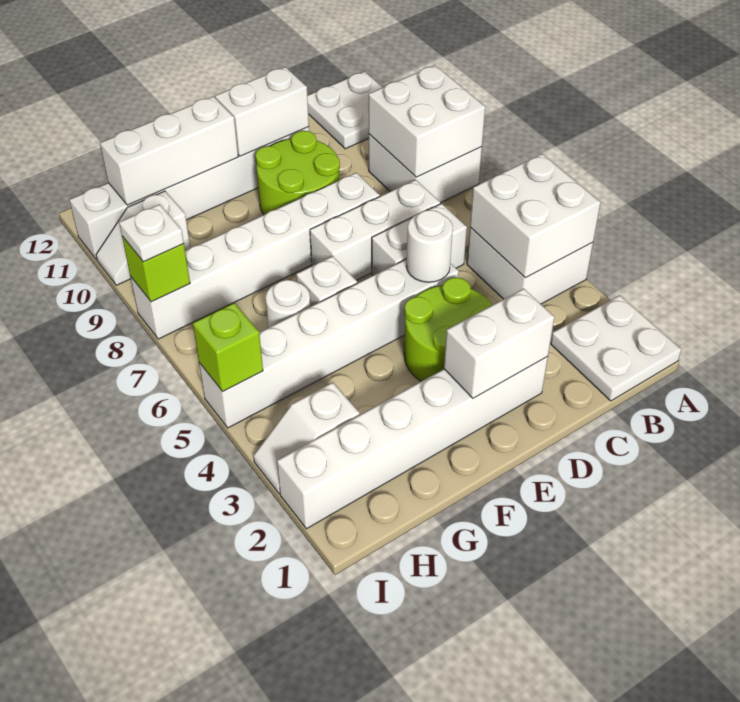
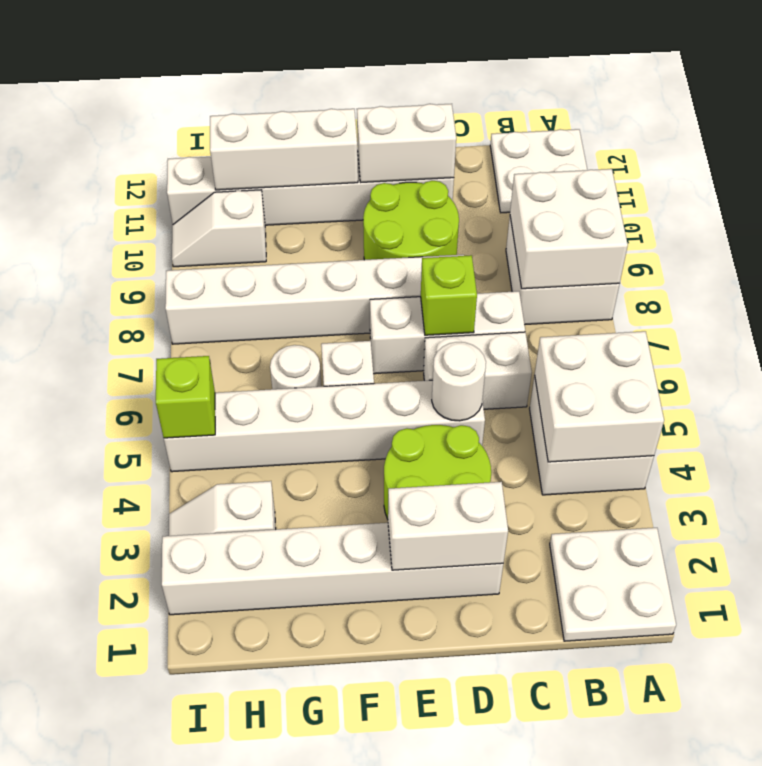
lime brick I8 level 2 -> lime brick D7 level 2
white plate I8 level 3 -> none

